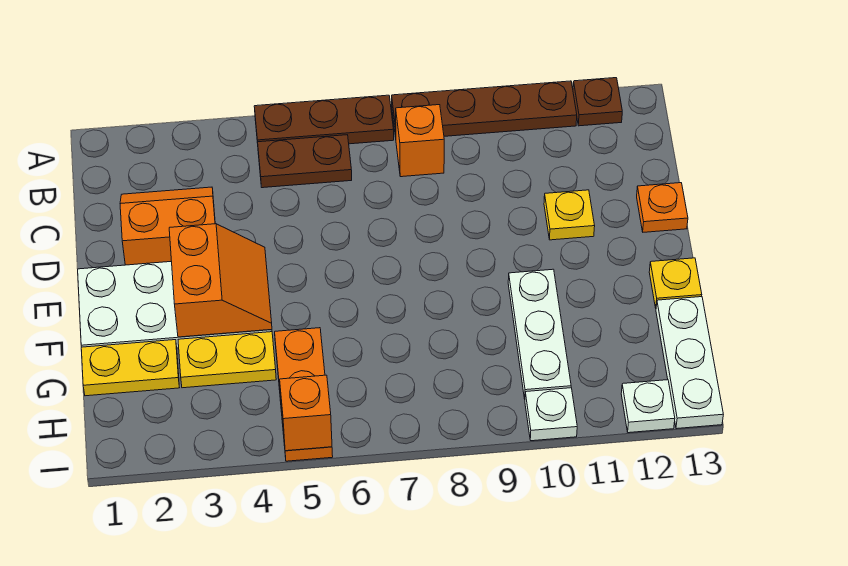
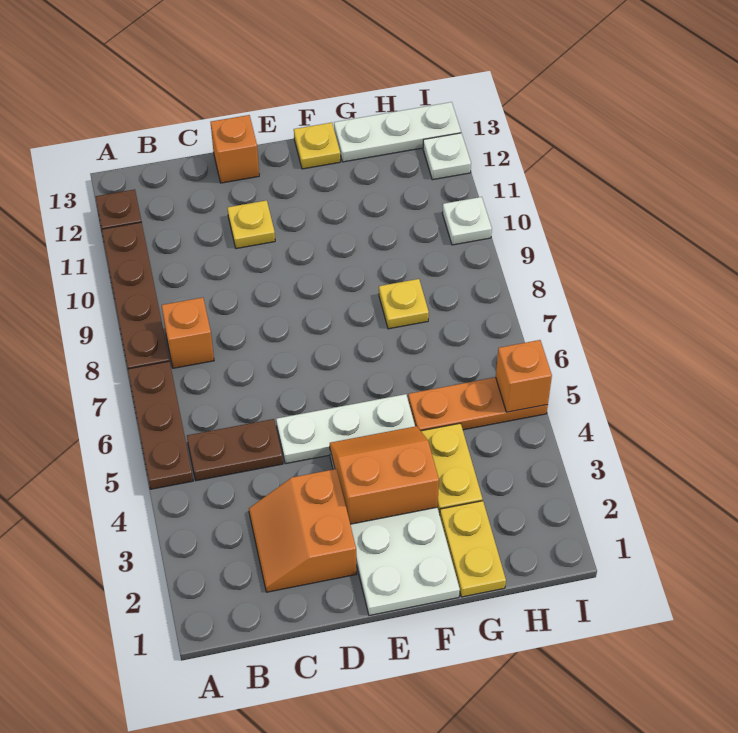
brown plate B5:B6 level 1 -> brown plate B5:C5 level 1
orange plate D13 level 1 -> orange brick D13 level 1
white plate F10:H10 level 1 -> white plate D5:F5 level 1
none -> yellow plate G8 level 1

